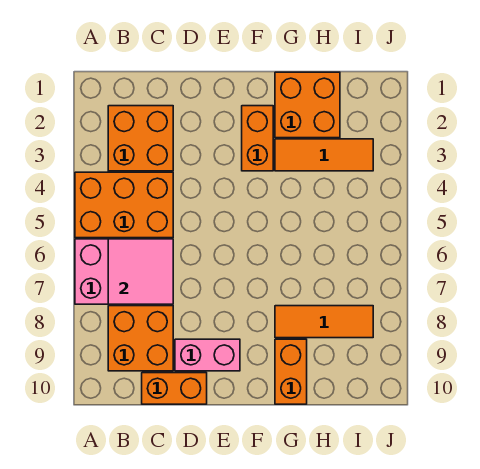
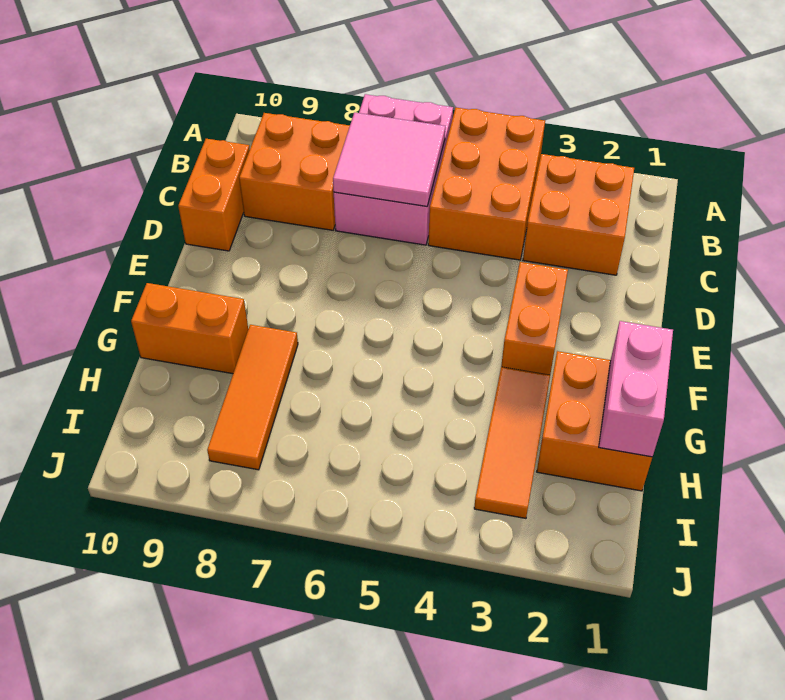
pink brick D9:E9 level 1 -> pink brick G1:H1 level 2
orange brick F2:F3 level 1 -> orange brick E3:F3 level 1

